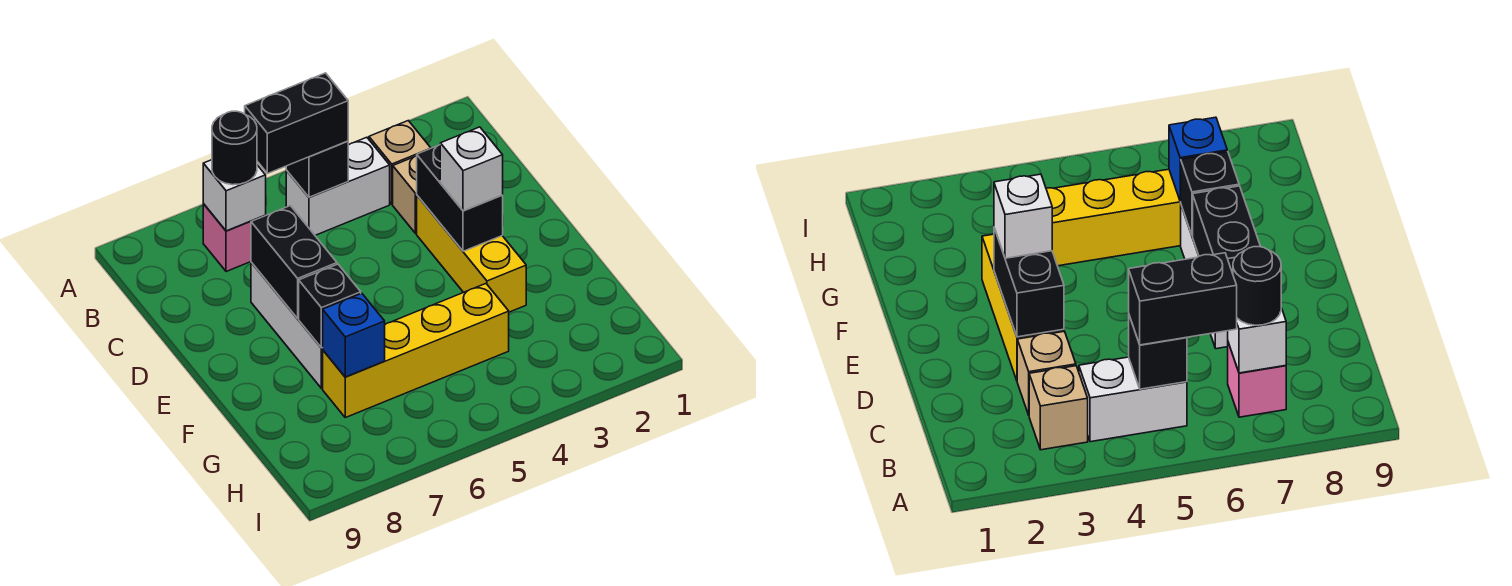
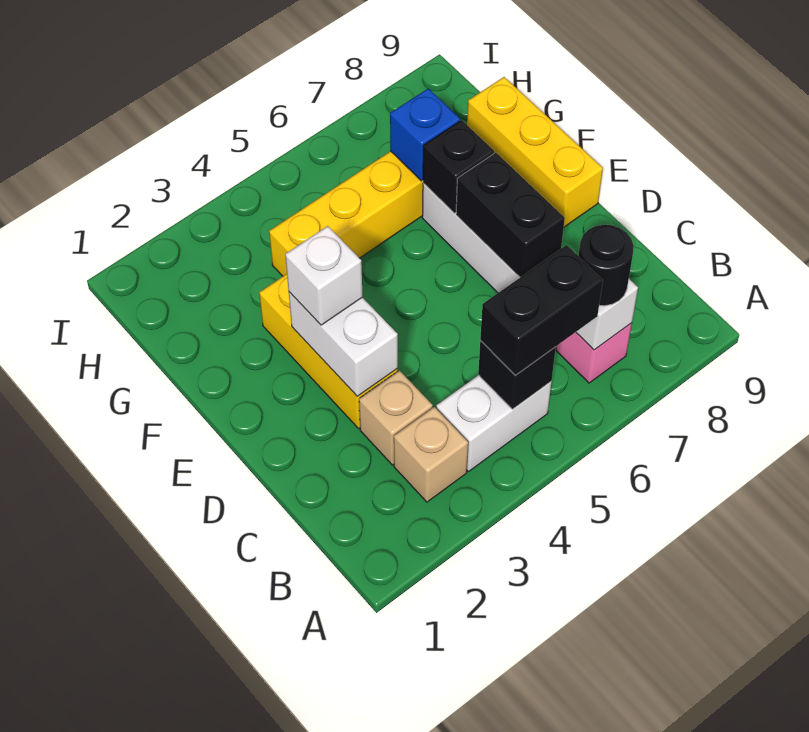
black brick D3:E3 level 2 -> white brick D3:E3 level 2
none -> yellow brick E9:G9 level 1

